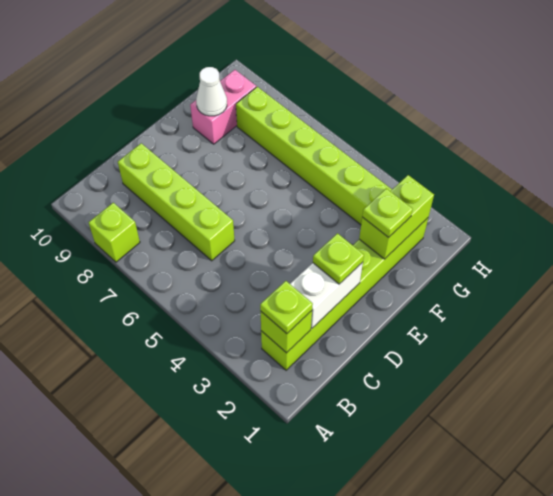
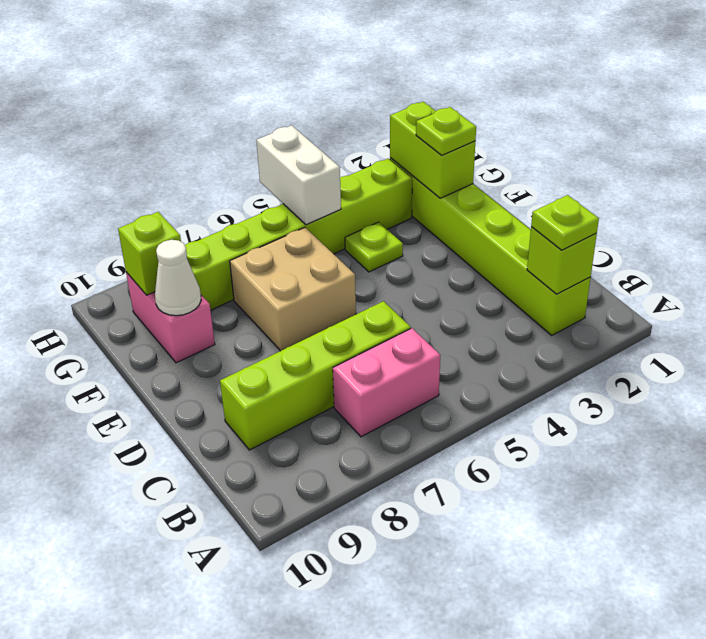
lime brick A8 level 1 -> lime brick G9 level 2
none -> pink brick B6:B7 level 1
white brick C2:D2 level 2 -> white brick G5:H5 level 2
lime plate D2 level 3 -> lime plate F4 level 1
none -> tan brick E6:F7 level 1

